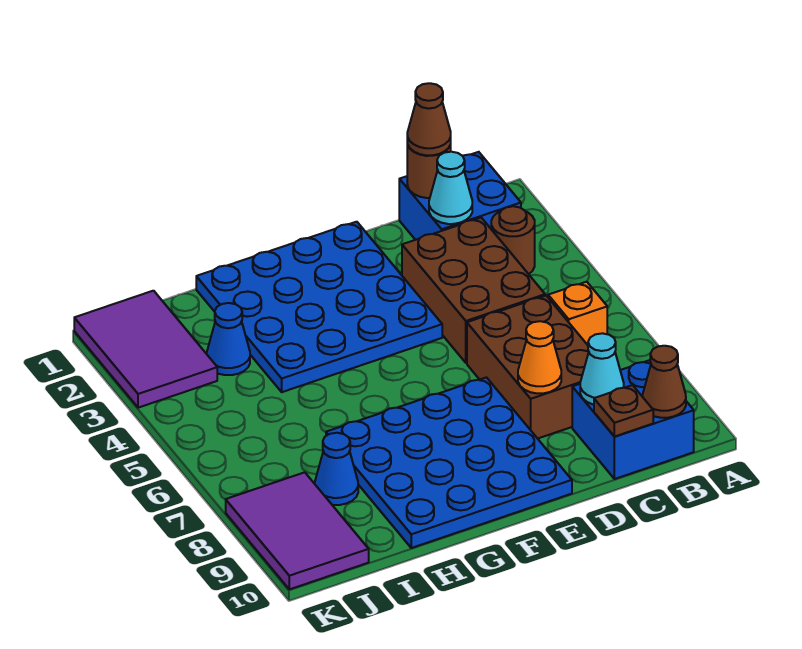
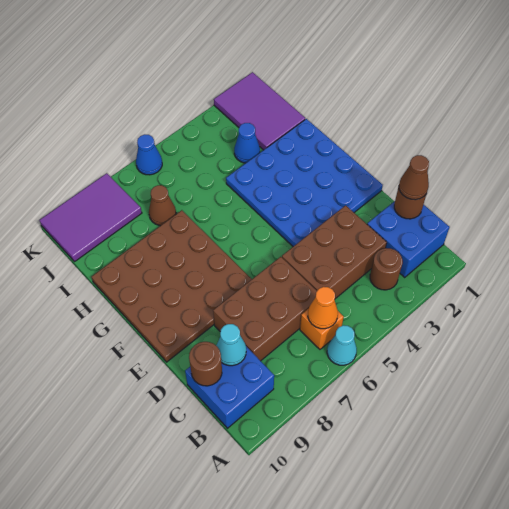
brown cone B10 level 2 -> brown cone I7 level 1
cyan cone C2 level 2 -> cyan cone A6 level 1
brown plate C10 level 2 -> brown round brick C10 level 2
orange cone D8 level 2 -> orange cone B6 level 2
blue plate E7:H10 level 1 -> brown plate E7:H10 level 1
blue cone I8 level 1 -> blue cone K6 level 1
purple tile J1:K3 level 1 -> purple tile I1:K2 level 1

